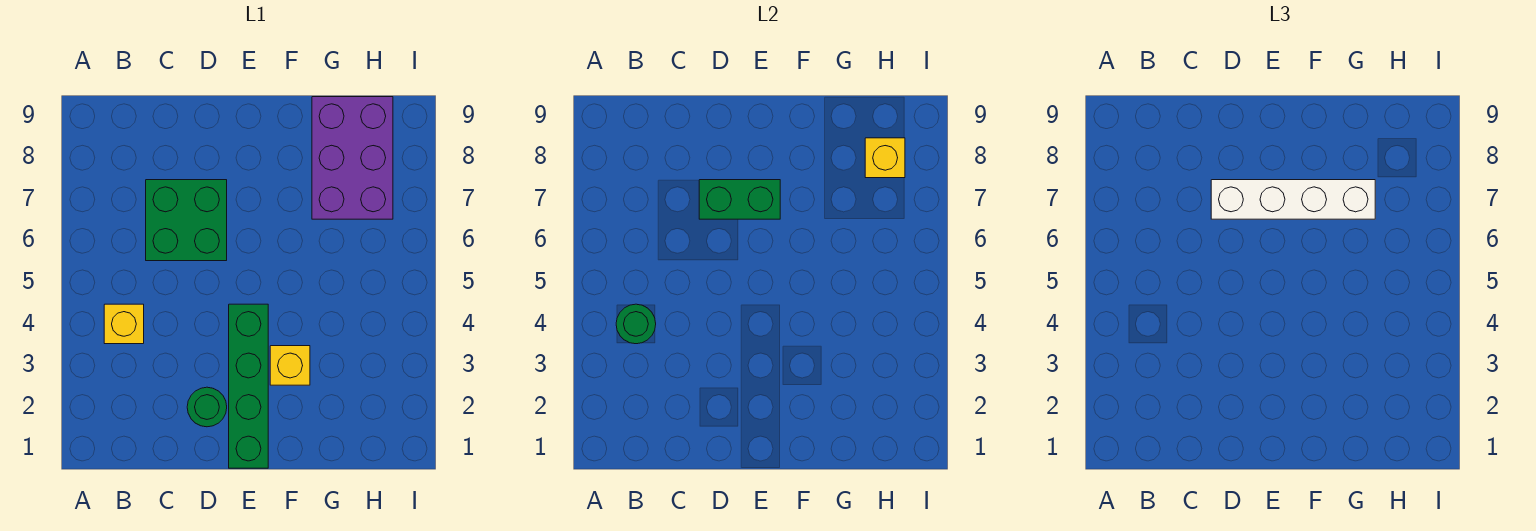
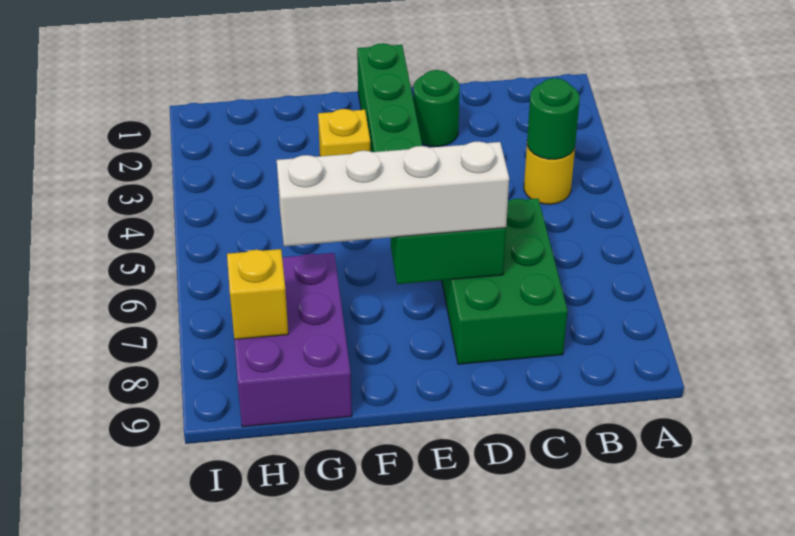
yellow brick B4 level 1 -> yellow round brick B4 level 1
green brick C6:D7 level 1 -> green brick C6:D8 level 1

